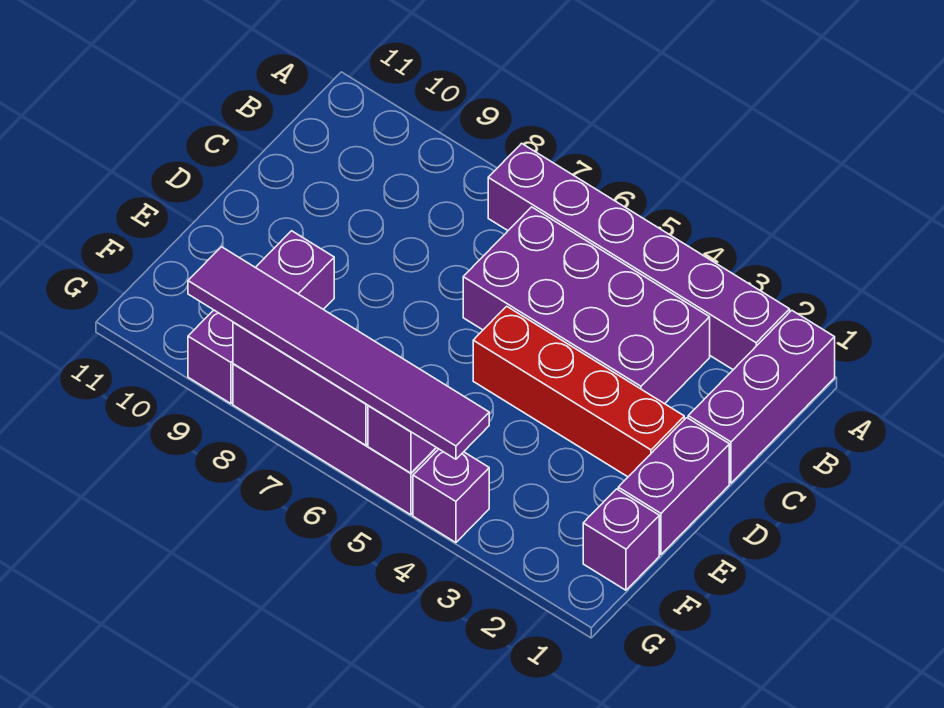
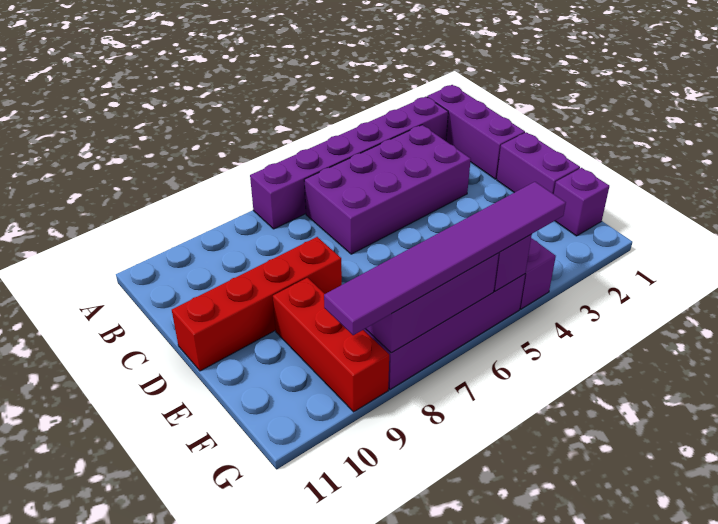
red brick D2:D5 level 1 -> red brick D8:D11 level 1
purple brick E9:G9 level 1 -> red brick E9:G9 level 1

